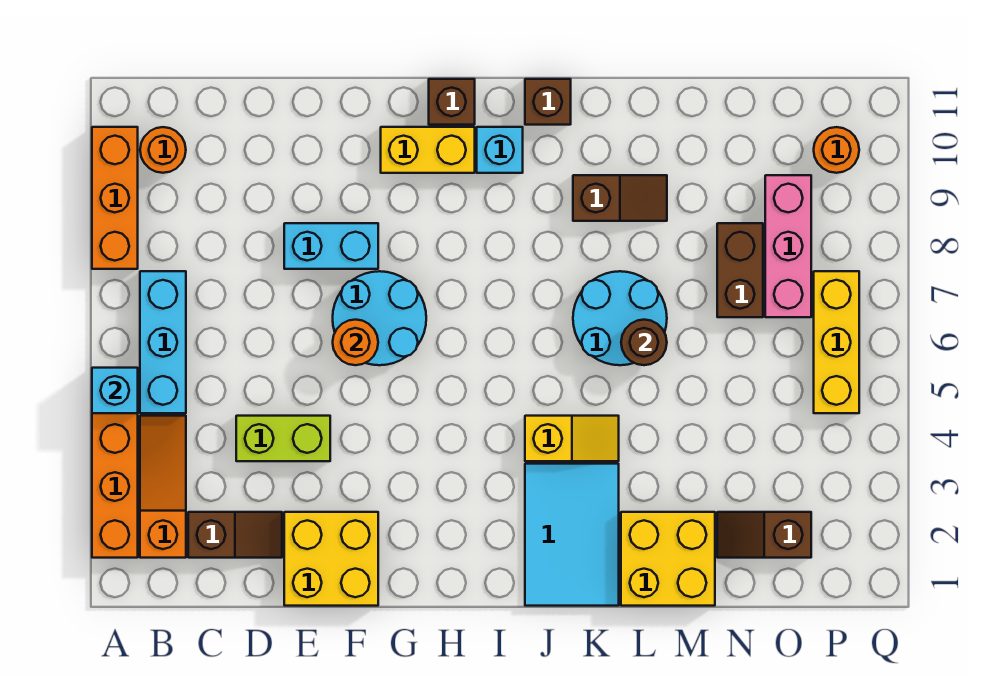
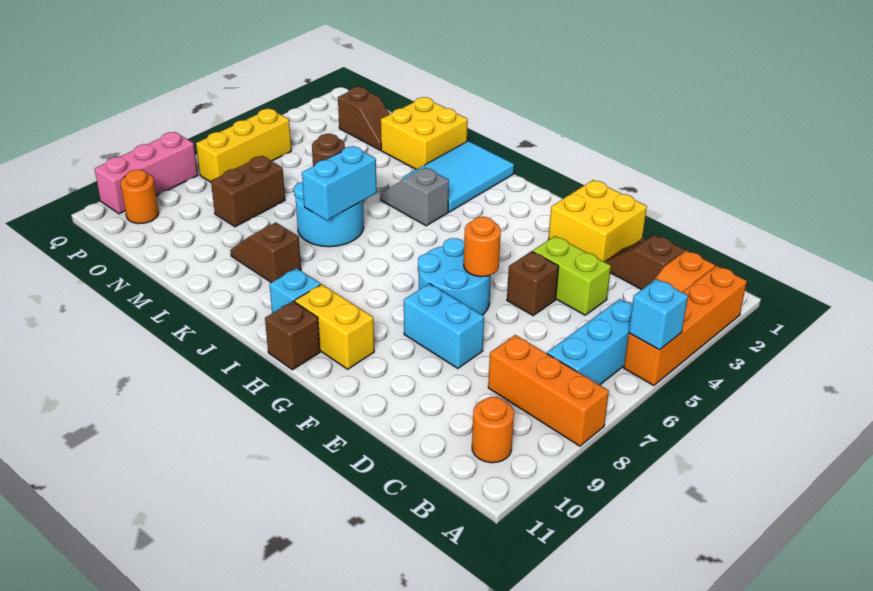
orange brick A8:A10 level 1 -> orange brick A8:C8 level 1
yellow slope J4:K4 level 1 top J -> grey slope J4:K4 level 1 top J
brown brick J11 level 1 -> brown brick E5 level 1
none -> cyan brick K6:K7 level 2
pink brick O7:O9 level 1 -> pink brick Q8:Q10 level 1

